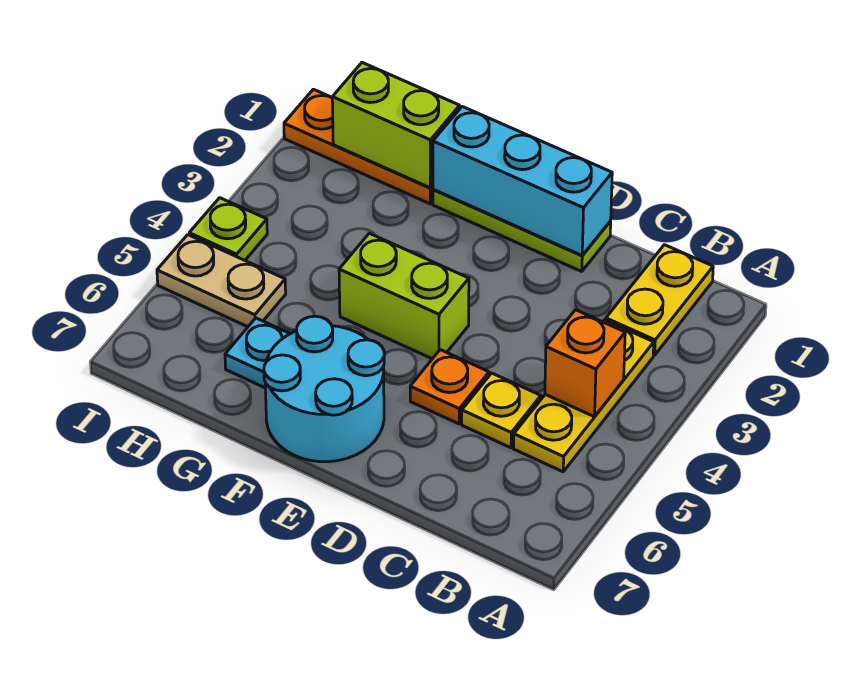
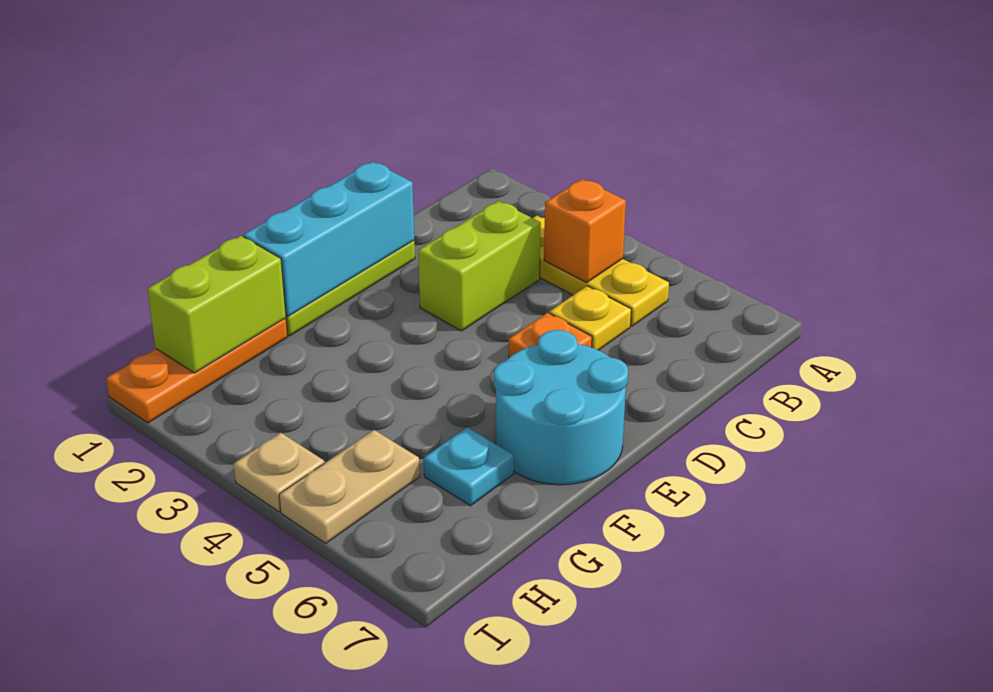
yellow plate B1:B2 level 1 -> none
lime brick E4:F4 level 1 -> lime brick C3:D3 level 1
lime plate I4 level 1 -> tan plate I4 level 1

